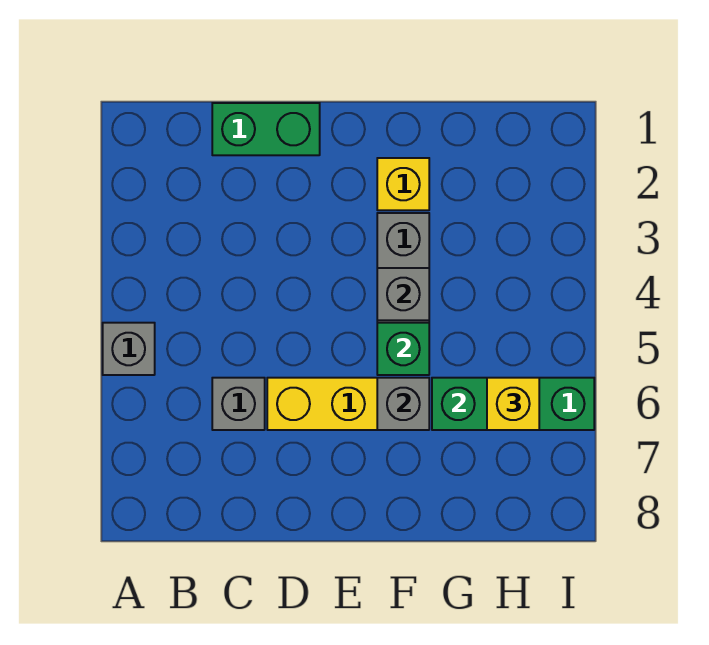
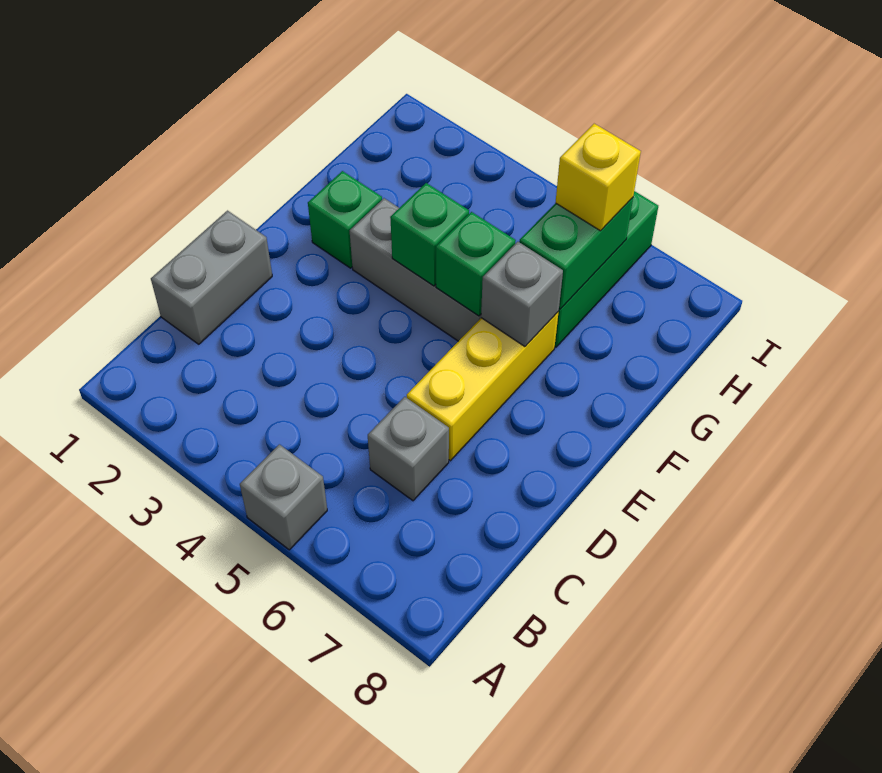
green brick C1:D1 level 1 -> grey brick C1:D1 level 1
yellow brick F2 level 1 -> green brick F2 level 1
grey brick F4 level 2 -> green brick F4 level 2

